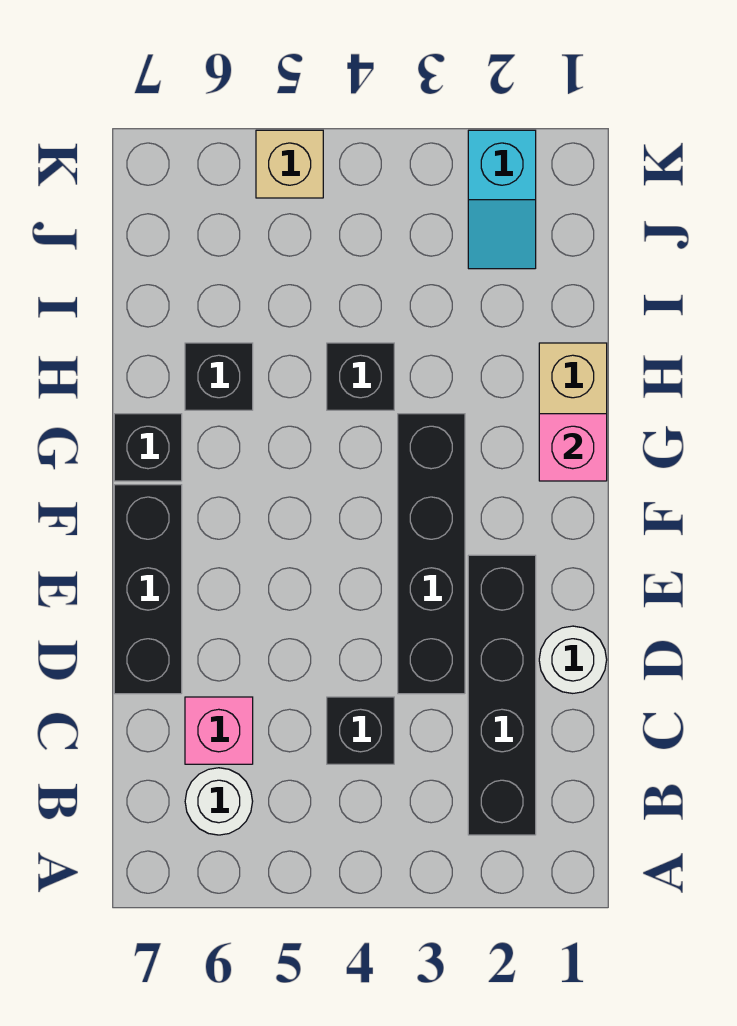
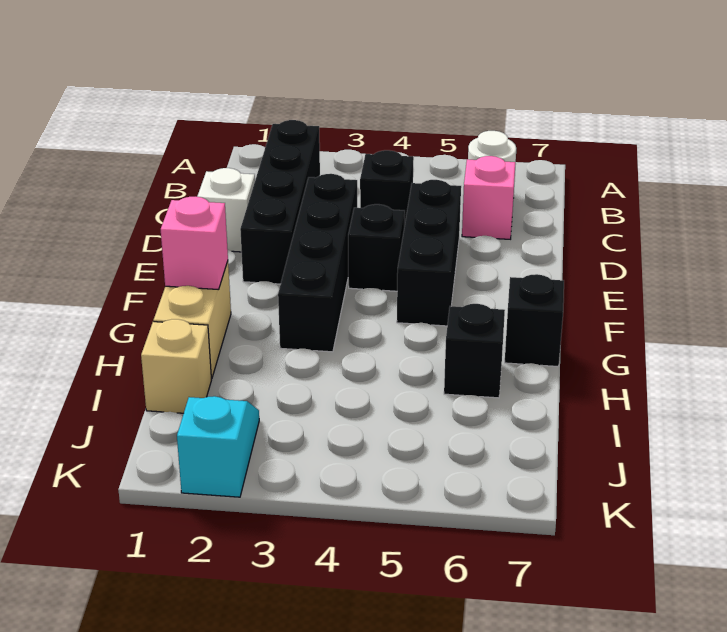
white round brick D1 level 1 -> white brick D1 level 1
black brick D7:F7 level 1 -> black brick D5:F5 level 1
black brick H4 level 1 -> black brick E4 level 1
tan brick K5 level 1 -> tan brick I1 level 1

